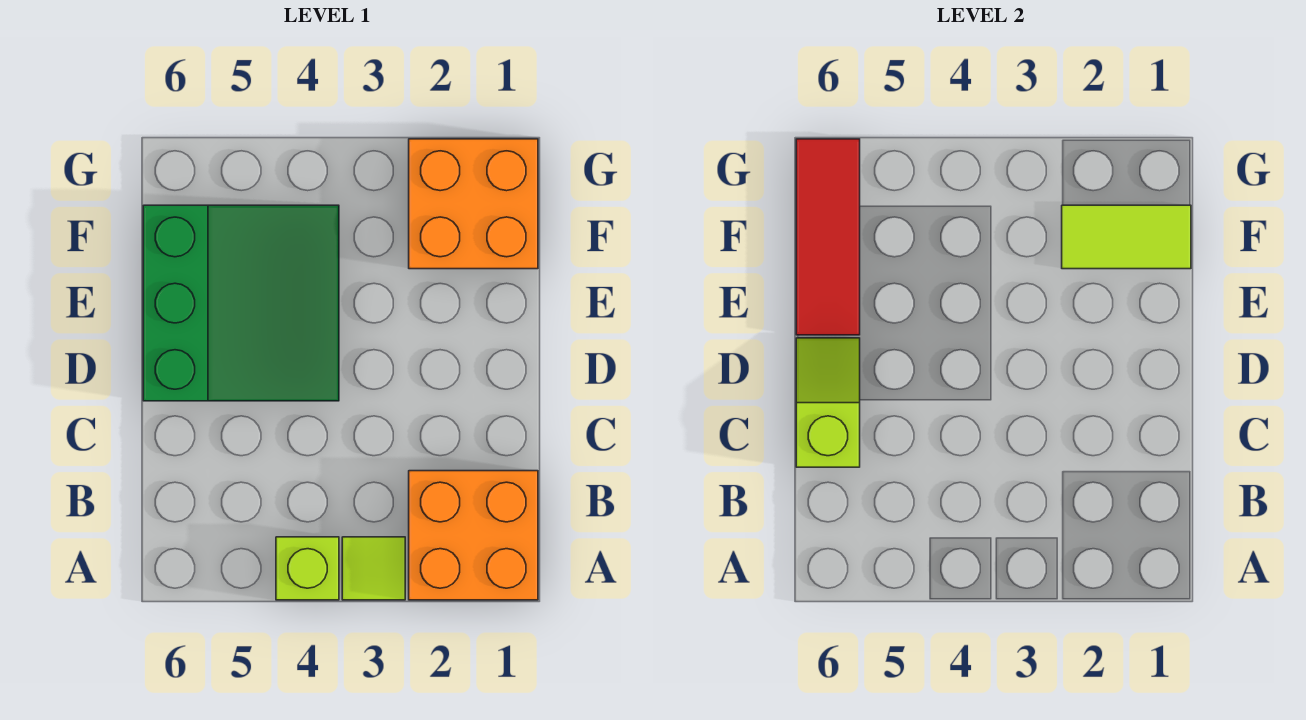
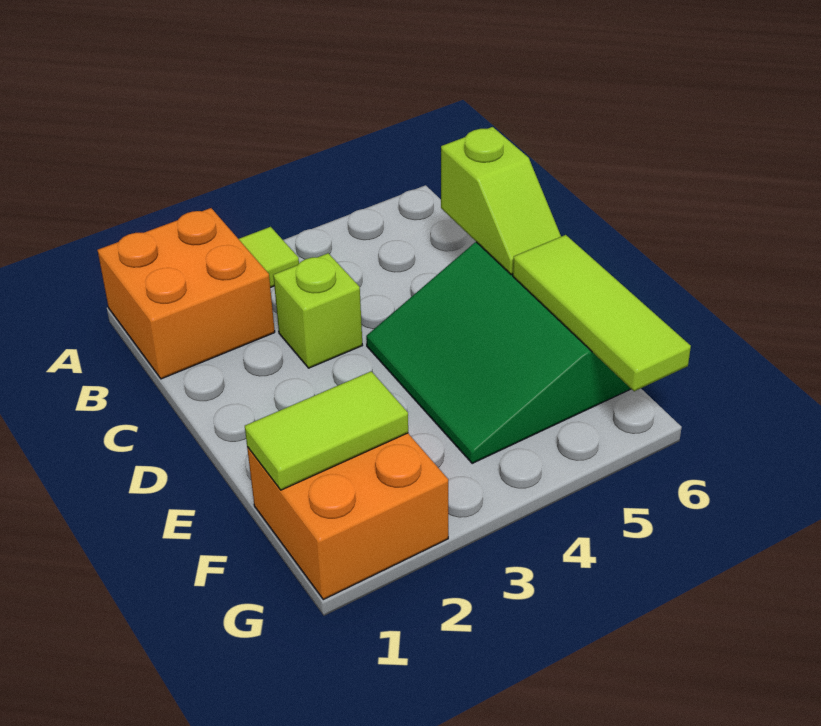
lime brick A4 level 1 -> lime brick C3 level 1
red tile E6:G6 level 2 -> lime tile E6:G6 level 2

